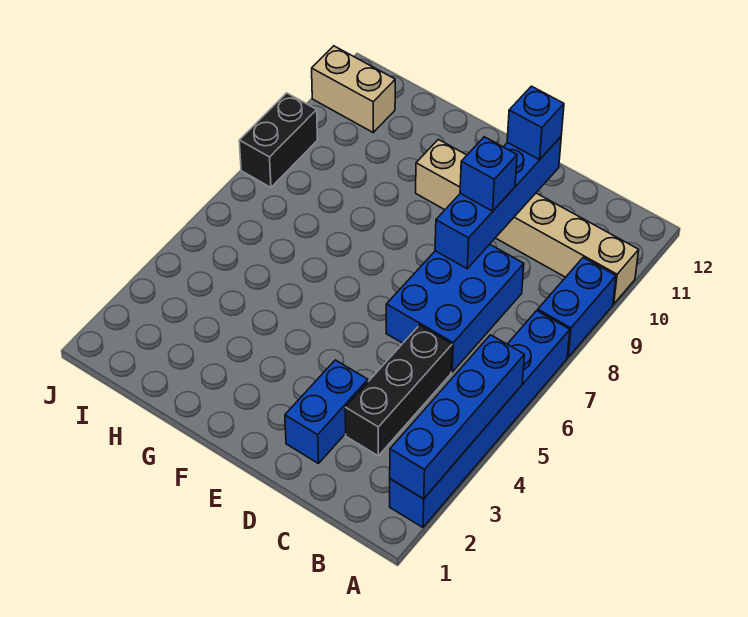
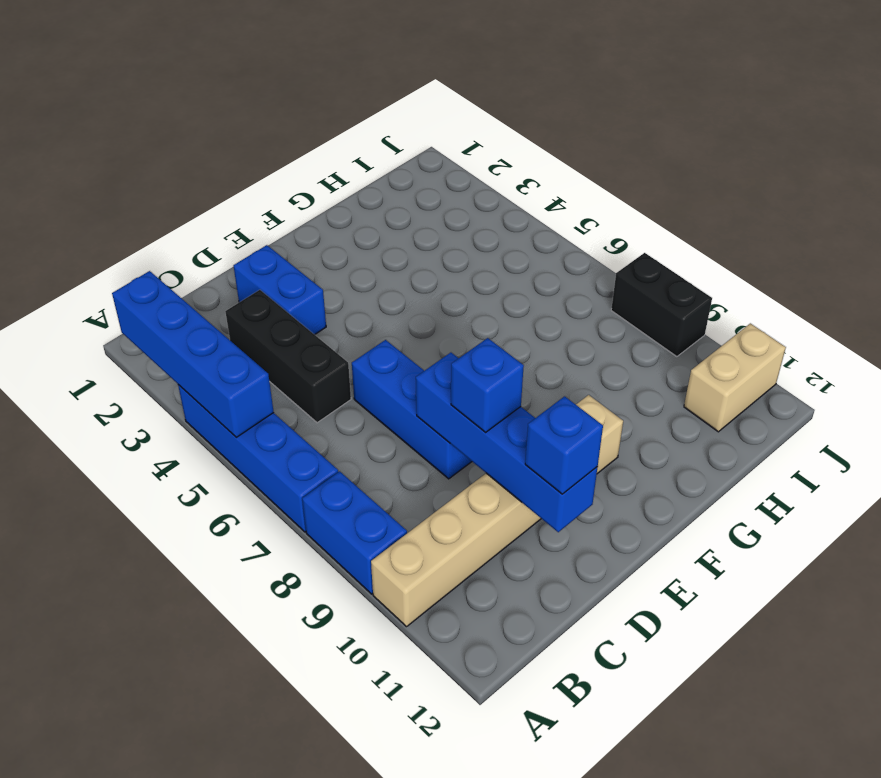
blue brick A2:A7 level 1 -> blue brick A4:A7 level 1
blue brick C6:D8 level 1 -> blue brick D6:D8 level 1

